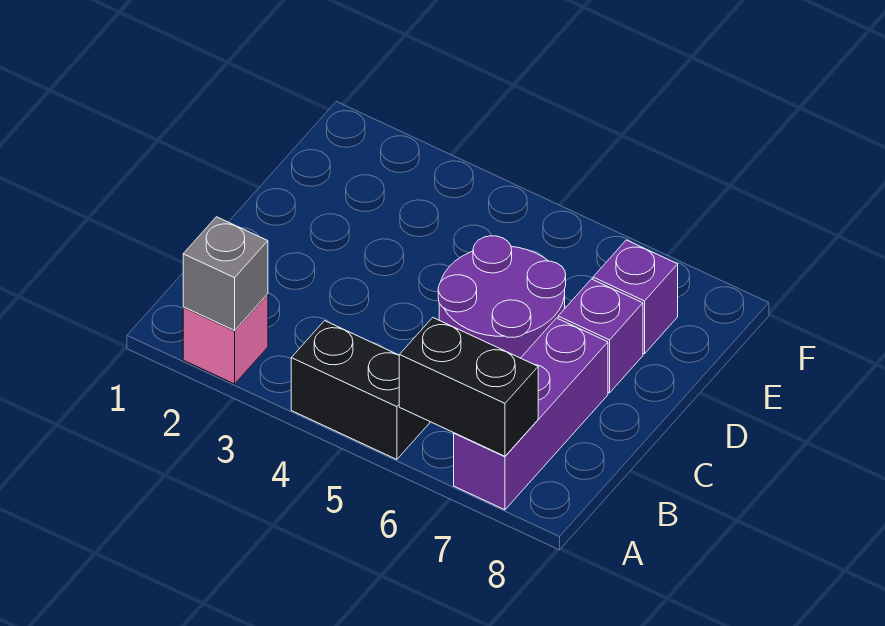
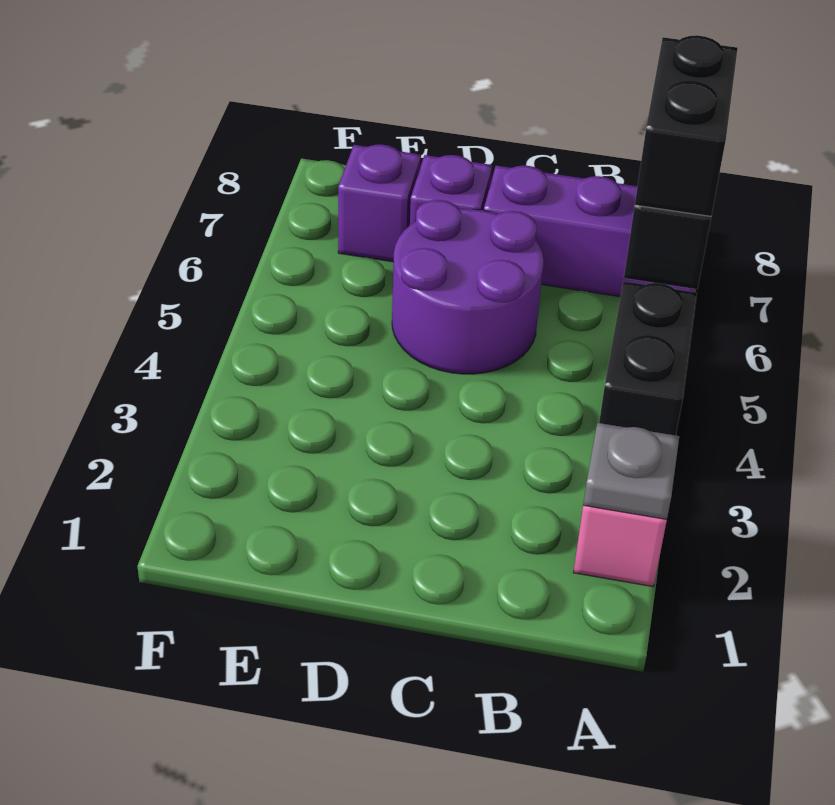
grey brick A2 level 2 -> grey plate A2 level 2
none -> black brick A6:A7 level 3

